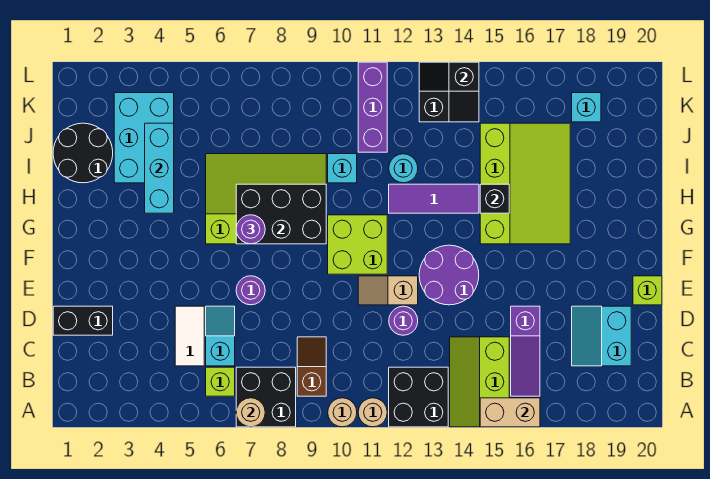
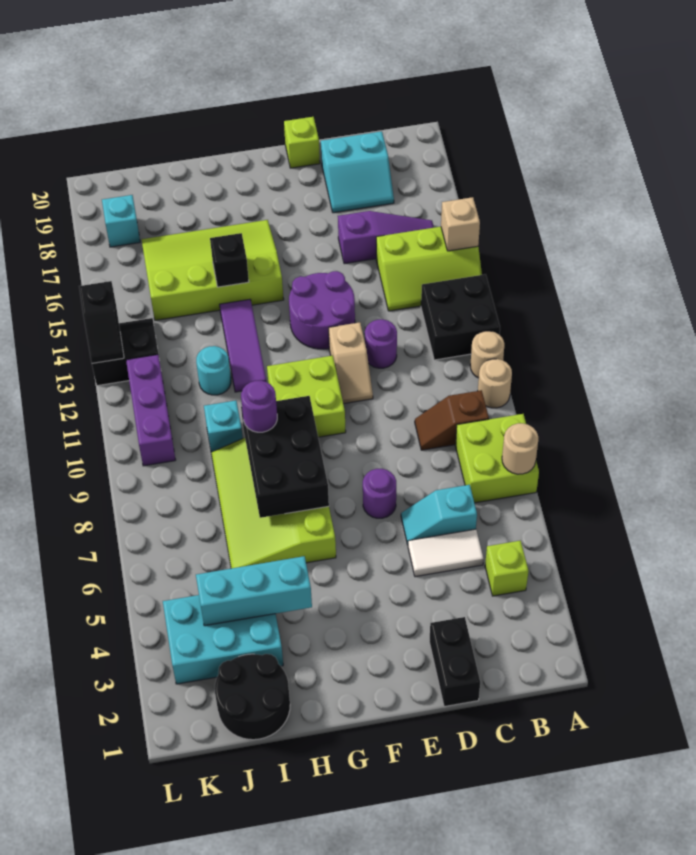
black brick A7:B8 level 1 -> lime brick A7:B8 level 1
tan brick A15:A16 level 2 -> tan brick A15 level 2
lime brick B6 level 1 -> lime brick B4 level 1
purple round brick G7 level 3 -> purple round brick H9 level 3
purple brick J11:L11 level 1 -> purple brick K10:K12 level 1

